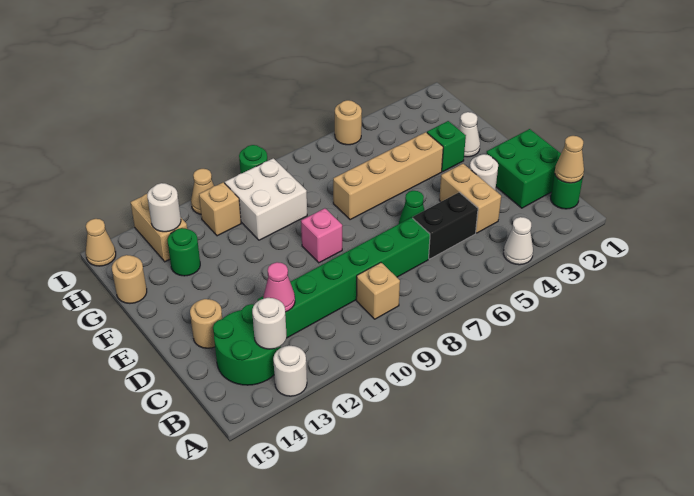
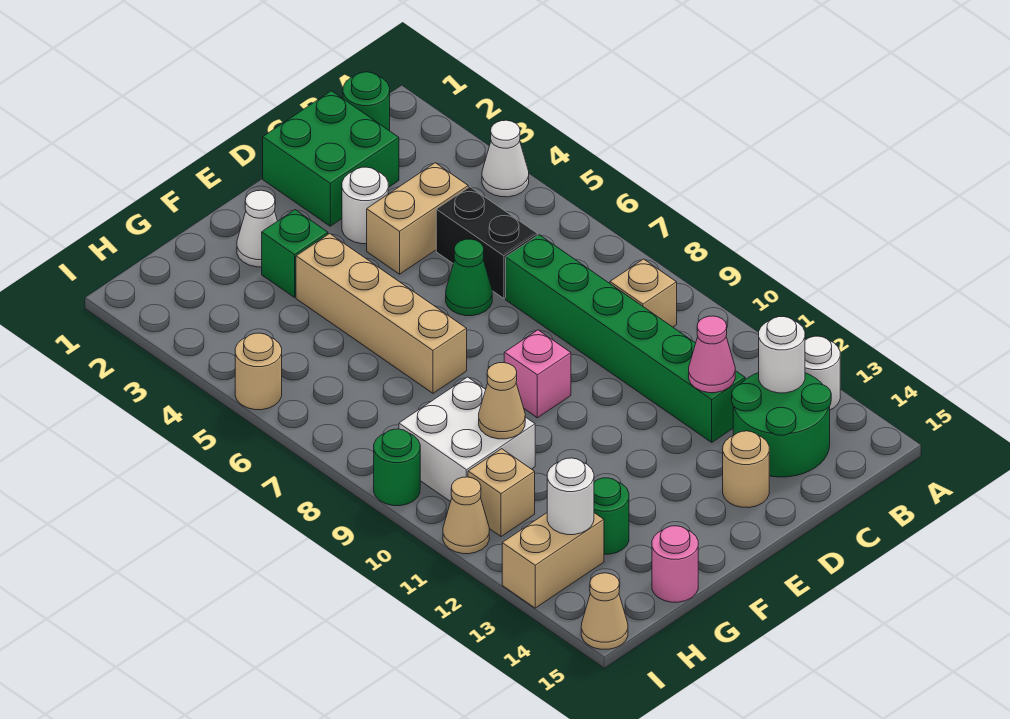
tan cone B1 level 2 -> tan cone G10 level 2
tan round brick G15 level 1 -> pink round brick G15 level 1

